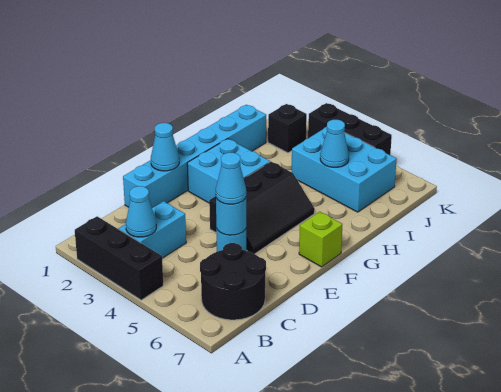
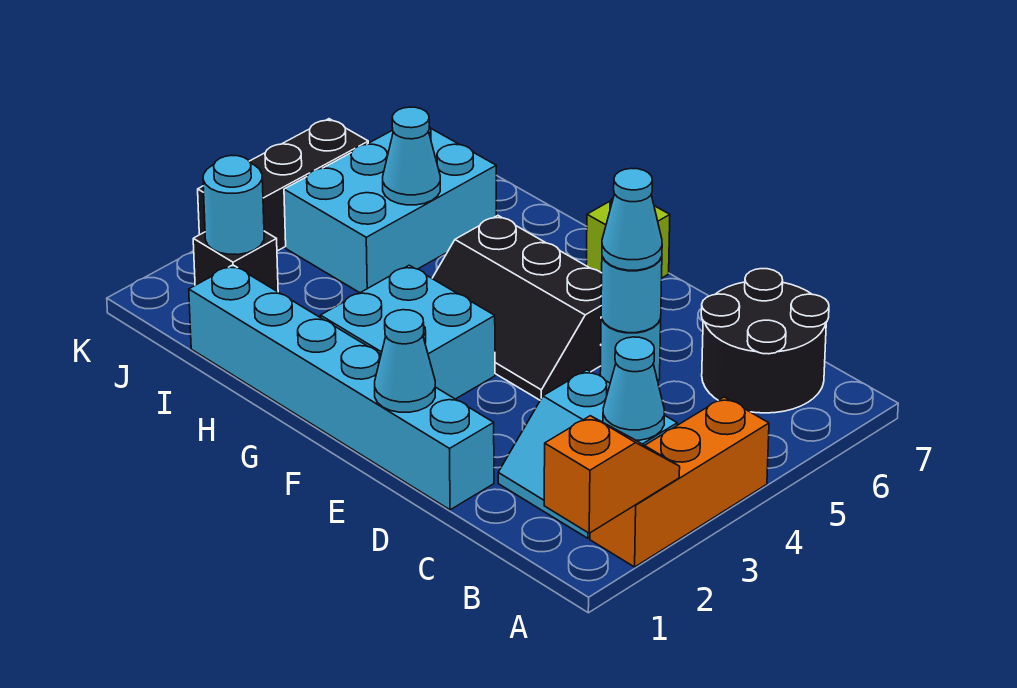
none -> orange slope A1:A2 level 2 top 1
black brick A2:A4 level 1 -> orange brick A2:A4 level 1
black slope E4:G5 level 1 top 4 -> black slope E4:G5 level 1 top 5
none -> cyan round brick J2 level 2

